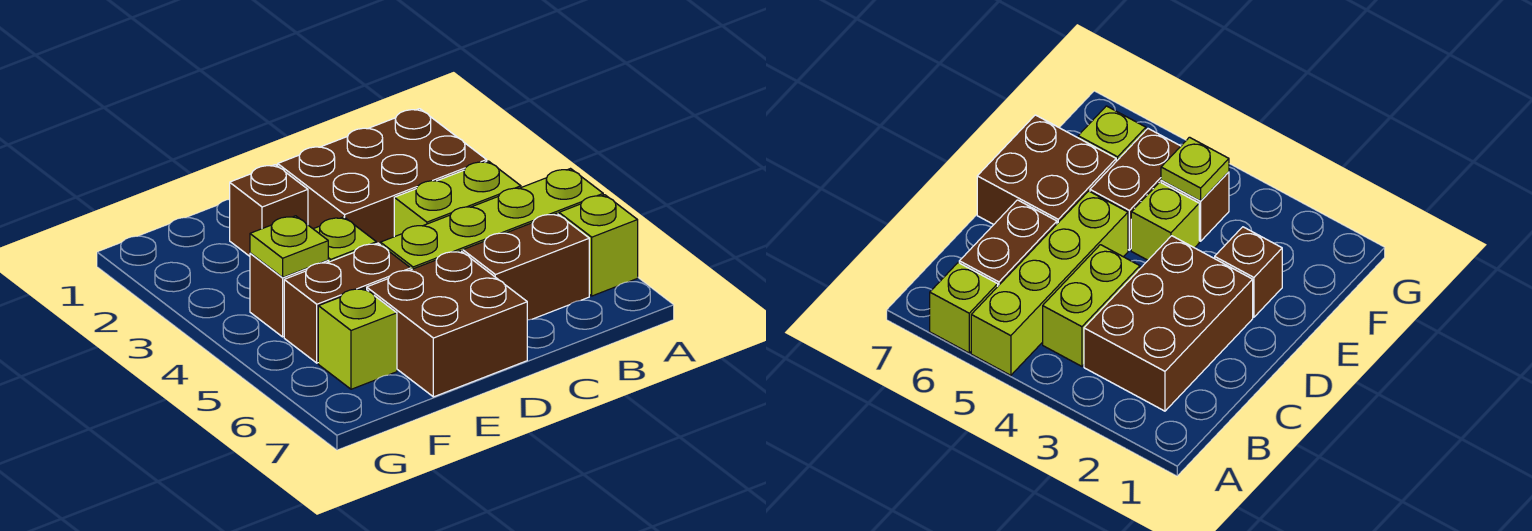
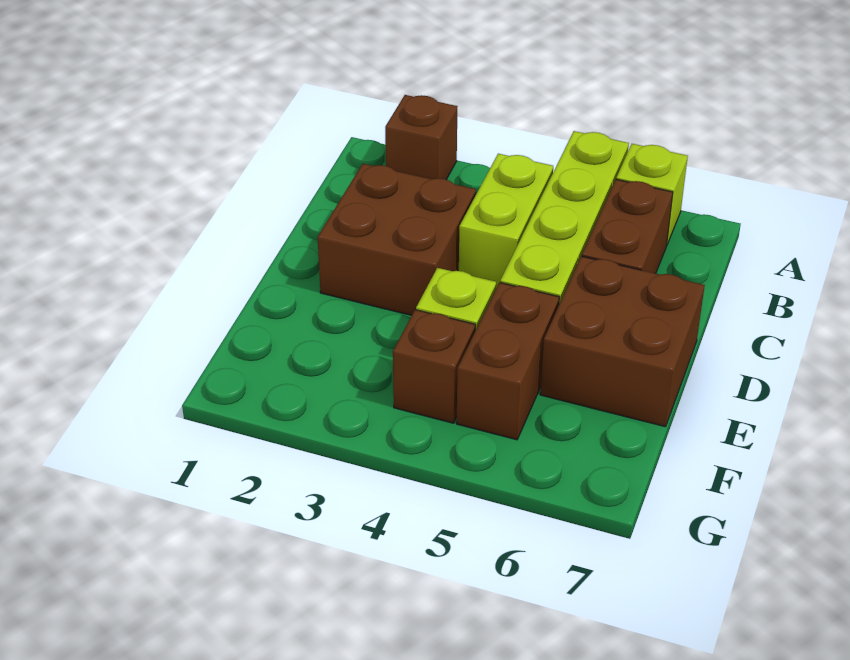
brown brick B2:D3 level 1 -> brown brick C2:D3 level 1
brown brick E2 level 1 -> brown brick A2 level 1
lime plate F4 level 2 -> none
lime brick F6 level 1 -> none

